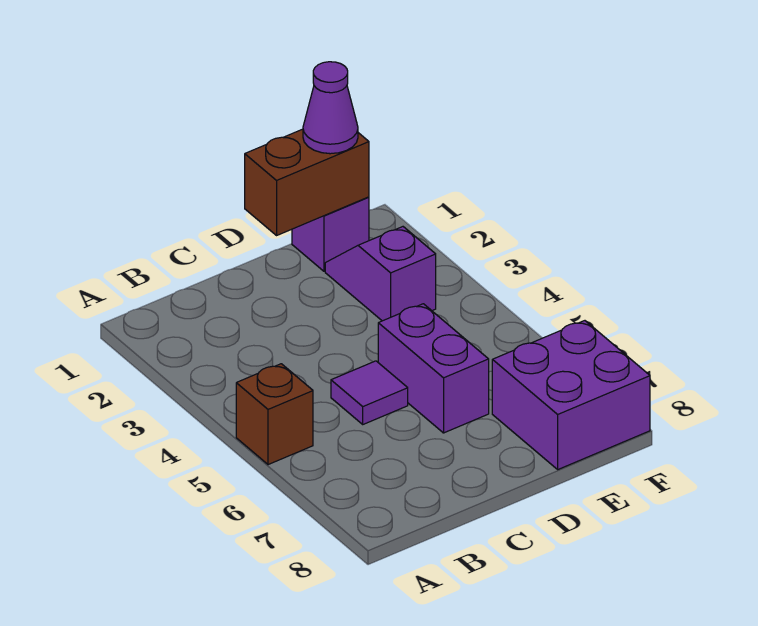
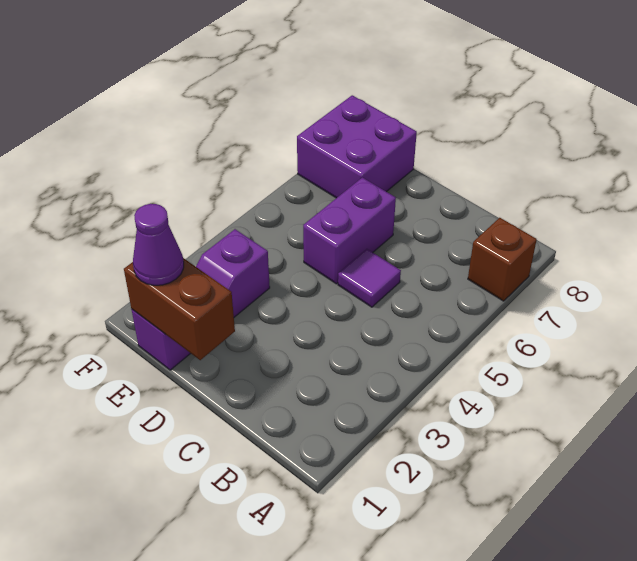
brown brick A5 level 1 -> brown brick A7 level 1

